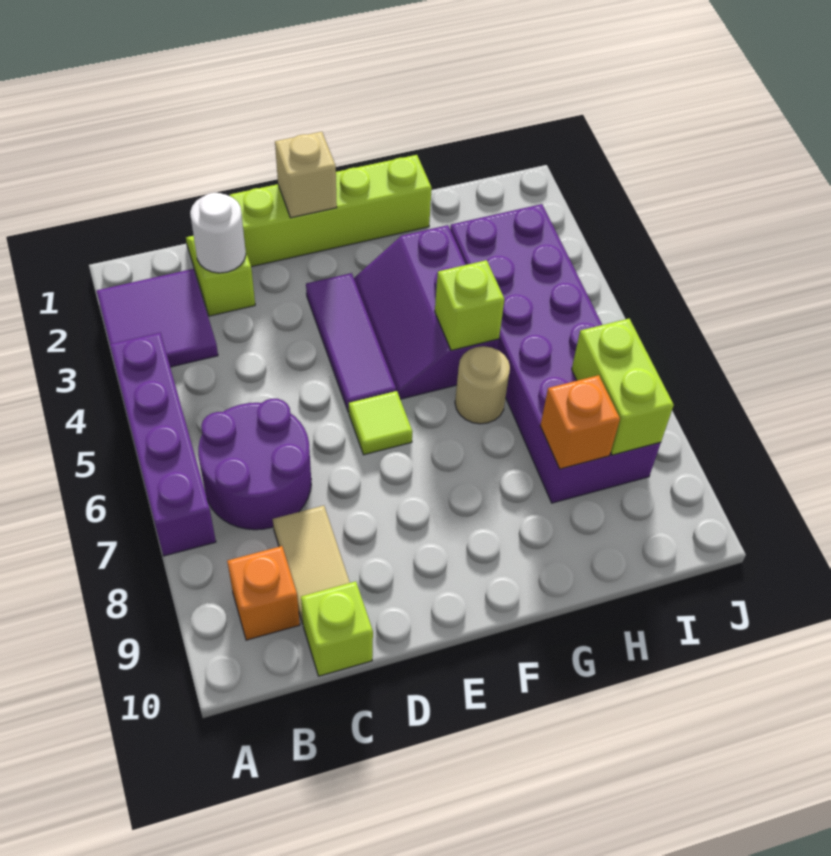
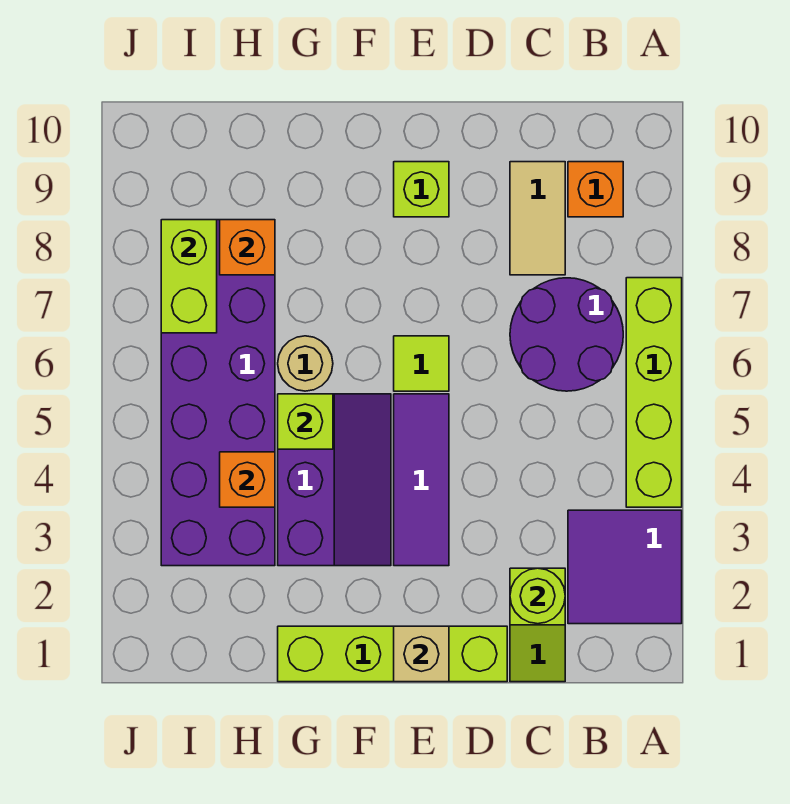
purple brick A4:A7 level 1 -> lime brick A4:A7 level 1
white round brick C2 level 2 -> lime round brick C2 level 2
lime brick C10 level 1 -> lime brick E9 level 1
none -> orange brick H4 level 2

